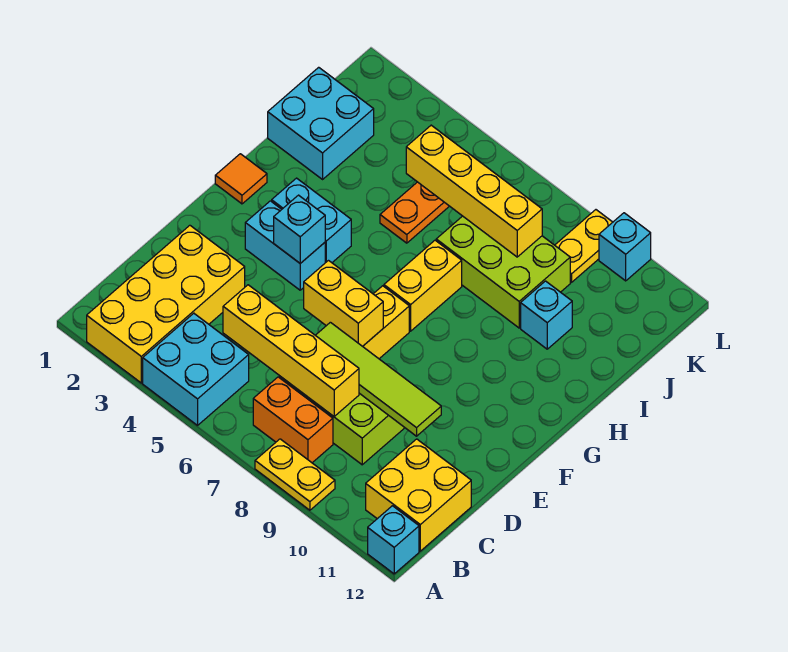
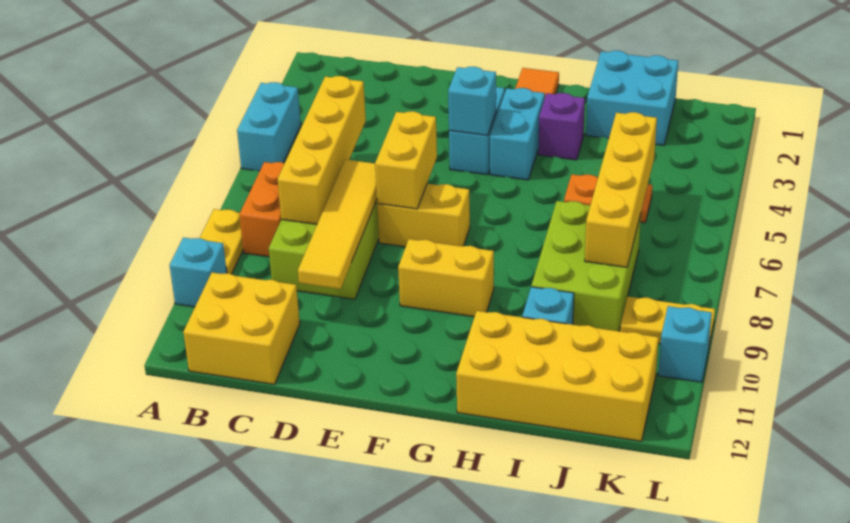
yellow brick A2:D3 level 1 -> yellow brick H11:K12 level 1
cyan brick A4:B5 level 1 -> cyan brick A4:A5 level 1
cyan brick A12 level 1 -> cyan brick A10 level 1
lime tile D7:D10 level 2 -> yellow tile D7:D10 level 2
yellow brick G7:H7 level 1 -> yellow brick F9:G9 level 1
none -> purple brick H3 level 1

